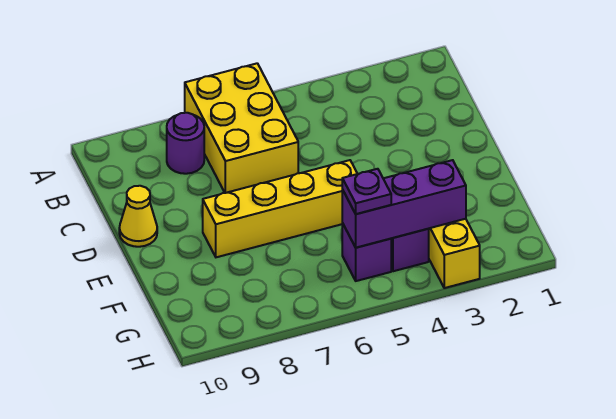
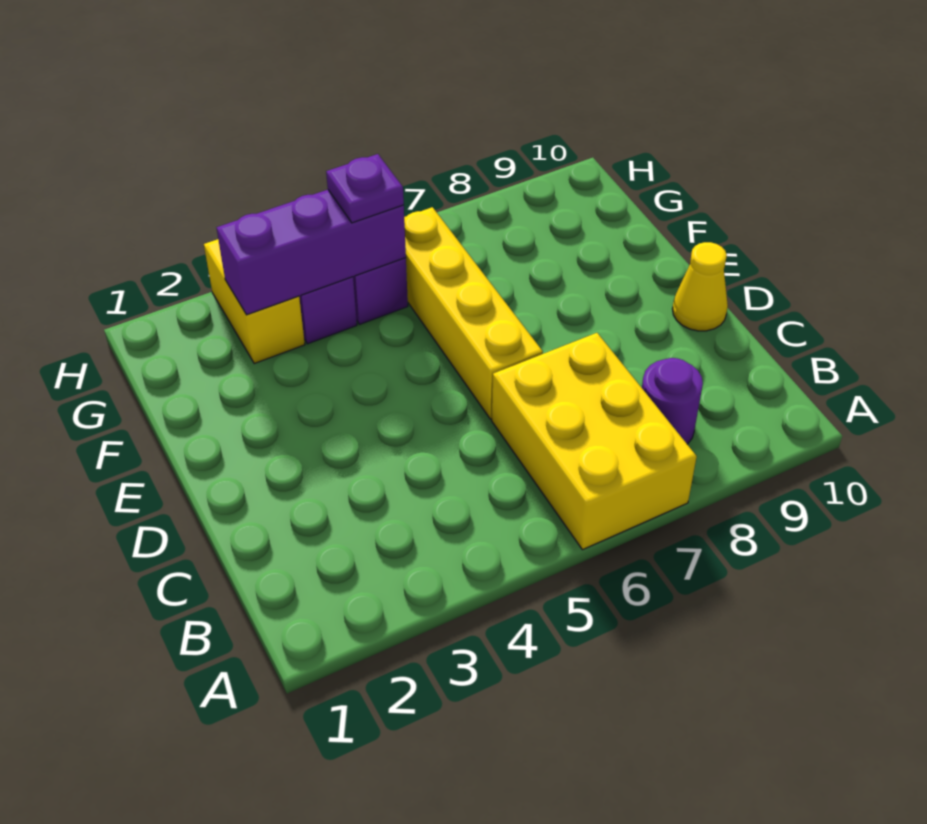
yellow brick E5:E8 level 1 -> yellow brick D6:G6 level 1

